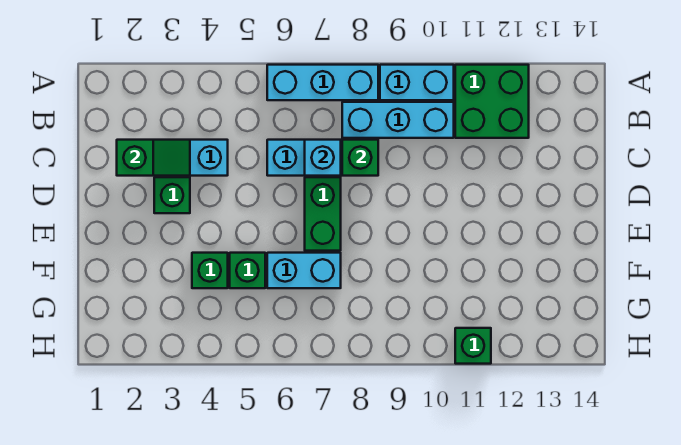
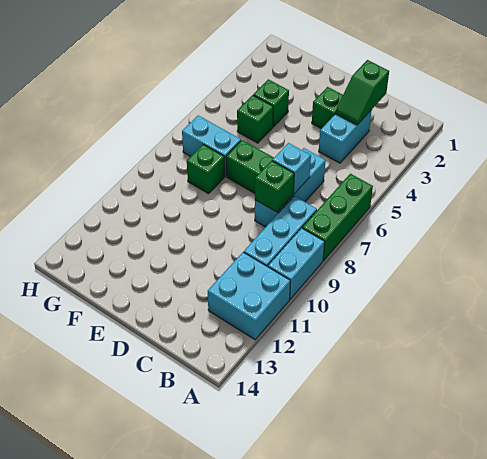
cyan brick A6:A8 level 1 -> green brick A6:A8 level 1
green brick A11:B12 level 1 -> cyan brick A11:B12 level 1
cyan brick F6:F7 level 1 -> cyan brick F7:G7 level 1
green brick H11 level 1 -> green brick F8 level 1

